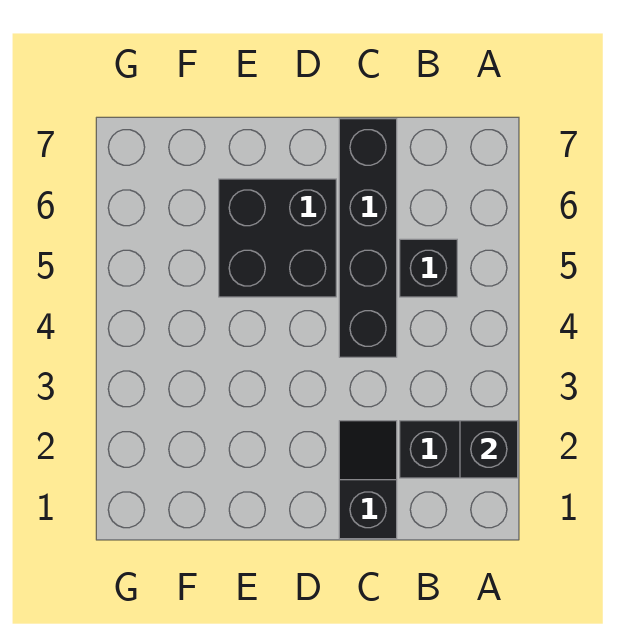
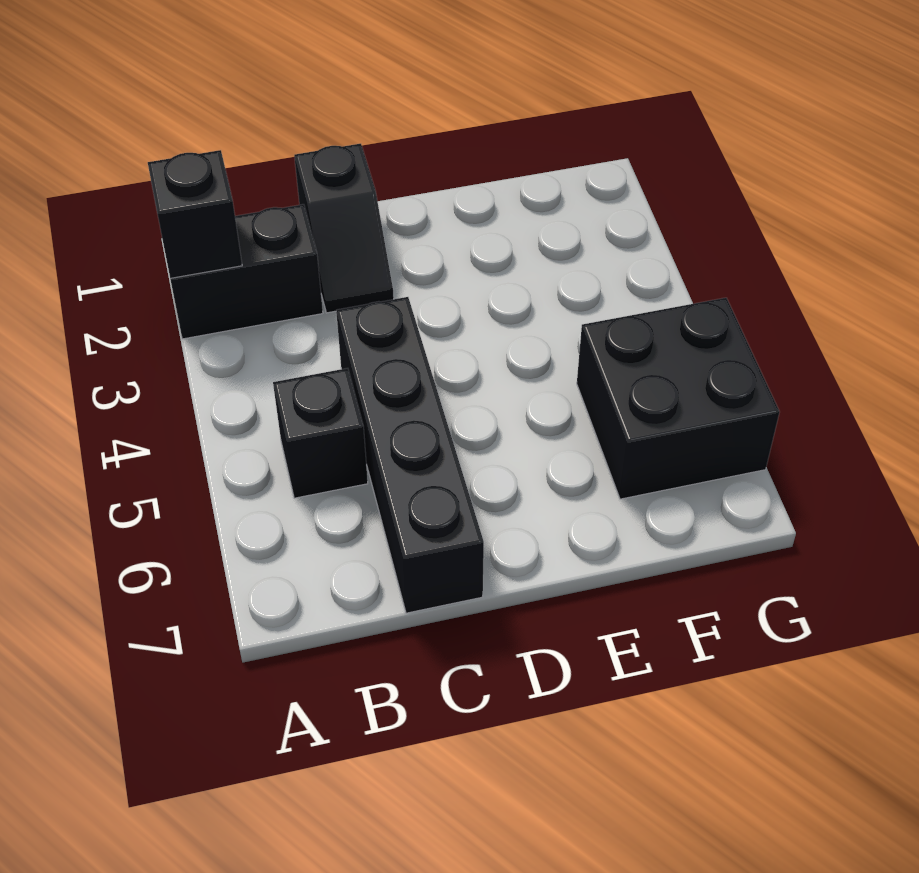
black brick D5:E6 level 1 -> black brick F5:G6 level 1

